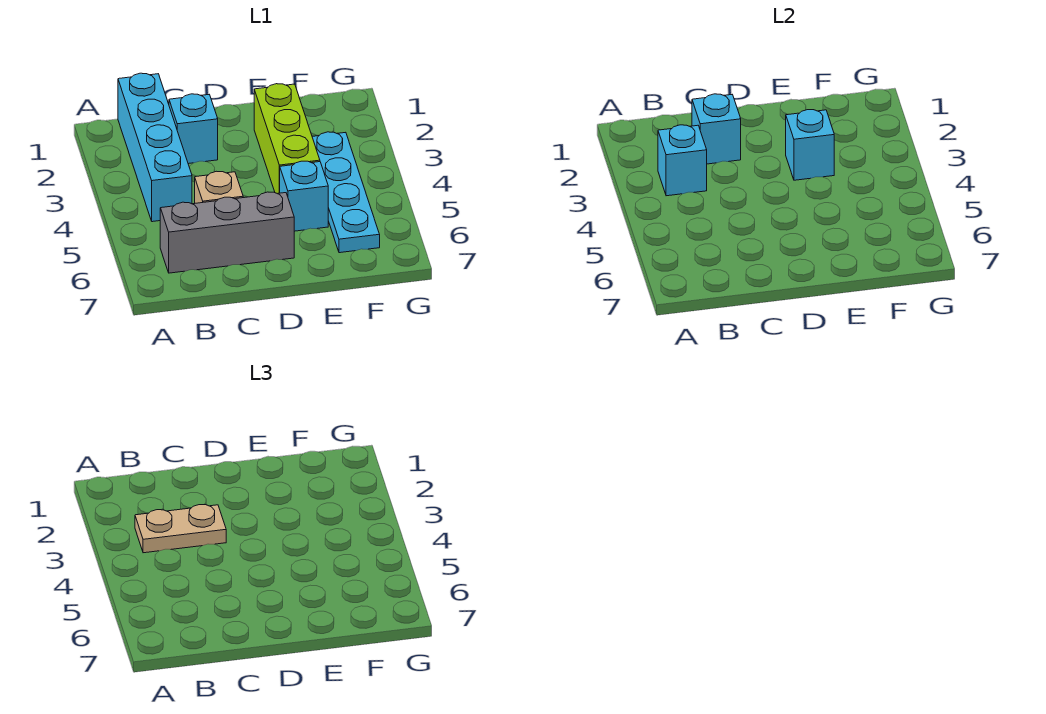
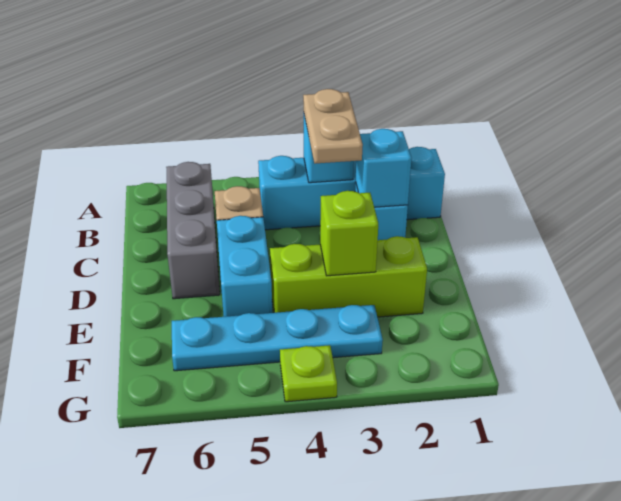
cyan brick E3 level 2 -> lime brick E3 level 2
cyan brick E5 level 1 -> cyan brick D5:E5 level 1
none -> lime plate G4 level 1

